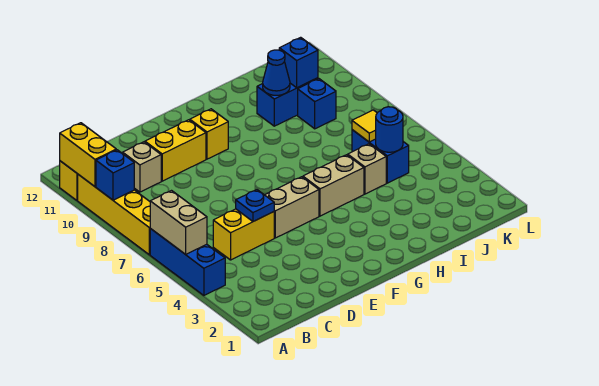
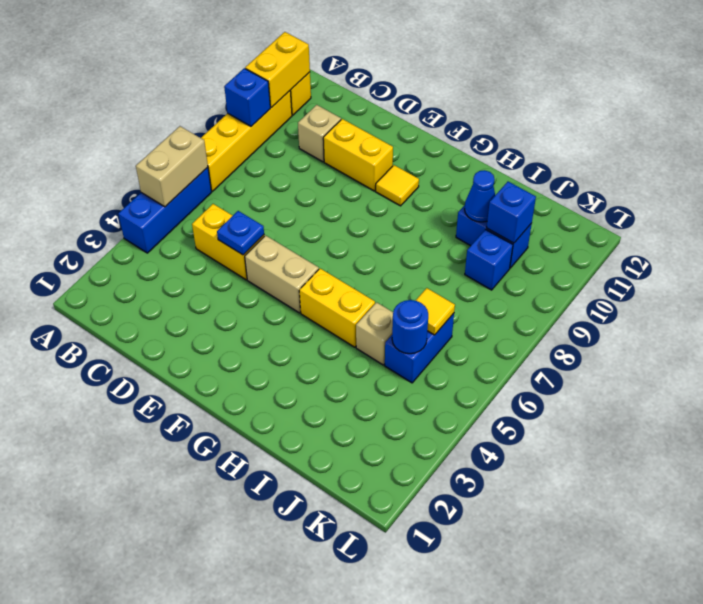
yellow brick F10 level 1 -> yellow tile F10 level 1
tan brick G5:H5 level 1 -> yellow brick G5:H5 level 1

